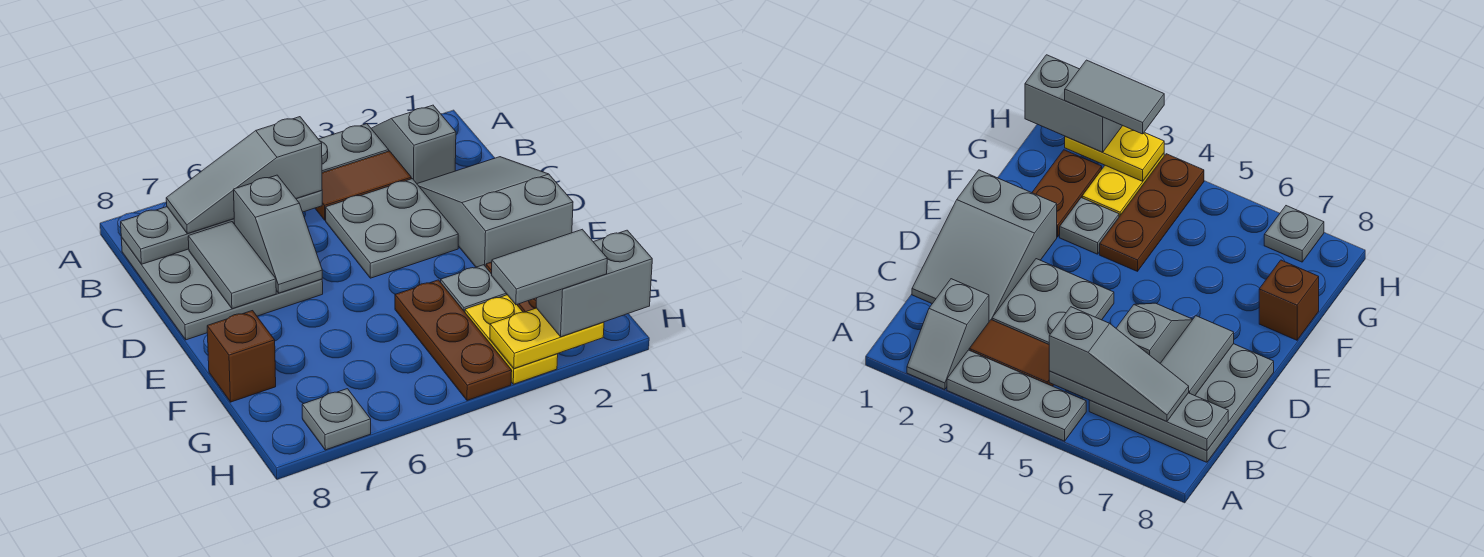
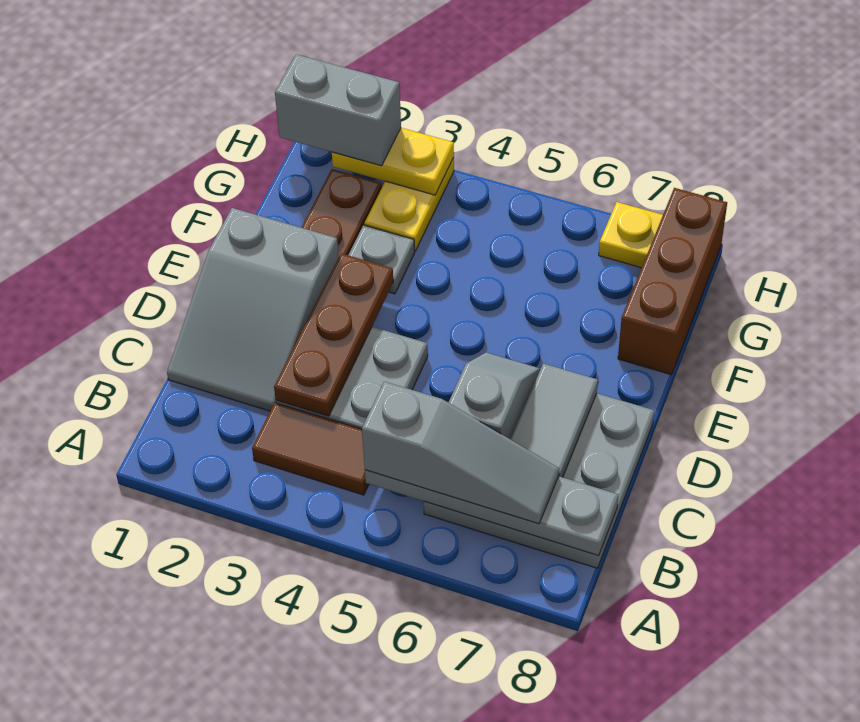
grey slope A2:B2 level 1 top B -> none
grey plate A3:A5 level 1 -> none
brown plate F4:H4 level 1 -> brown plate C3:E3 level 2
brown brick F8 level 1 -> brown brick F8:H8 level 1
grey tile H2:H3 level 4 -> none
grey plate H7 level 1 -> yellow plate H7 level 1

